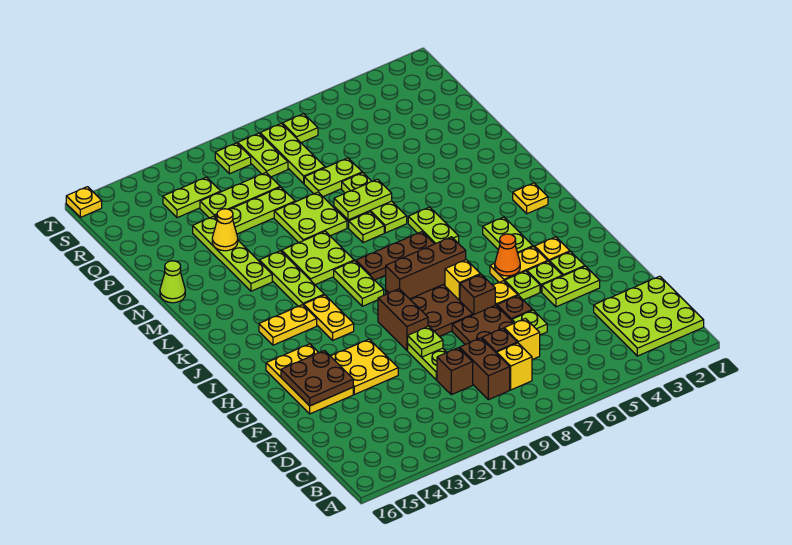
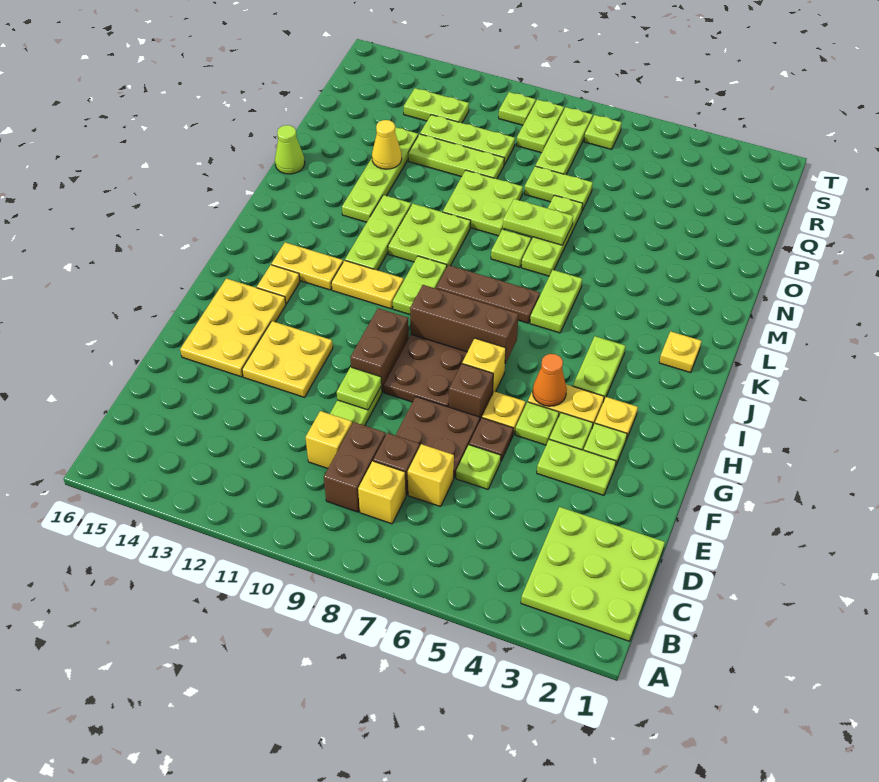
brown brick D10 level 1 -> yellow brick D10 level 1
brown plate F14:G15 level 2 -> none
yellow plate I12:J12 level 1 -> yellow plate J11:J12 level 1
yellow plate T16 level 1 -> yellow plate I14 level 1

